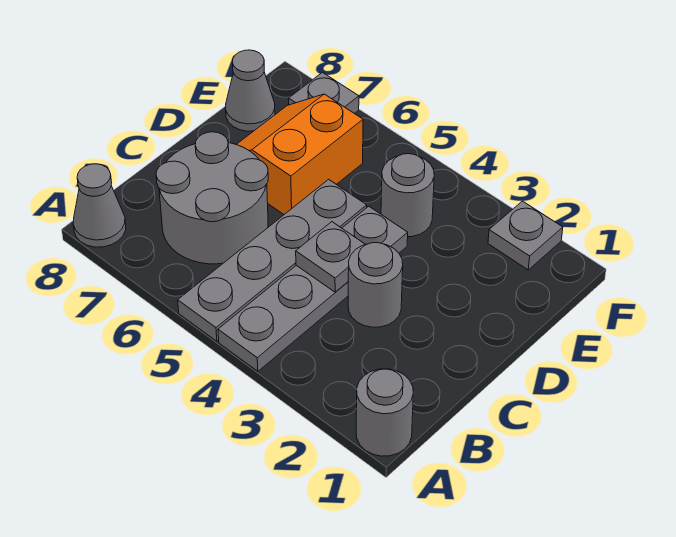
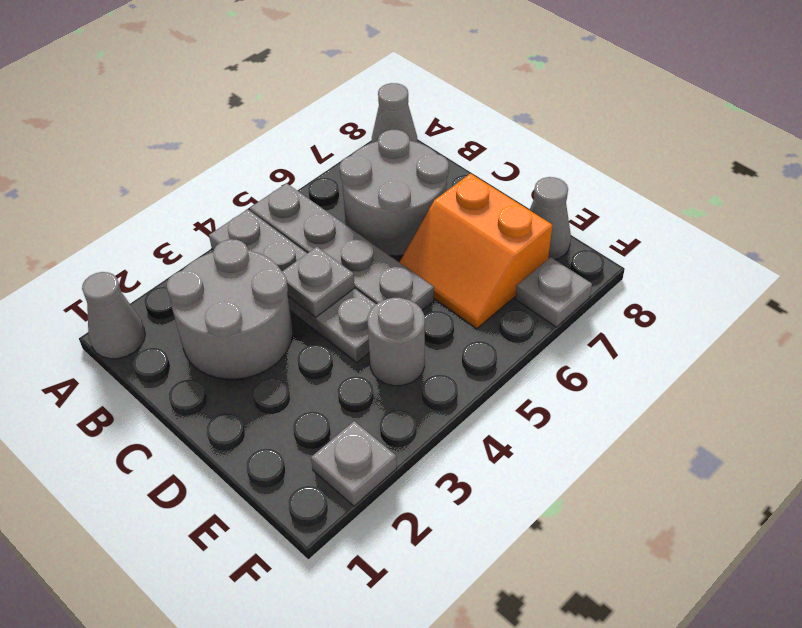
grey round brick A1 level 1 -> grey cone A1 level 1
grey round brick C3 level 1 -> grey round brick B2:C3 level 1
orange slope D6:E7 level 1 top 6 -> orange slope D6:E7 level 1 top 7

